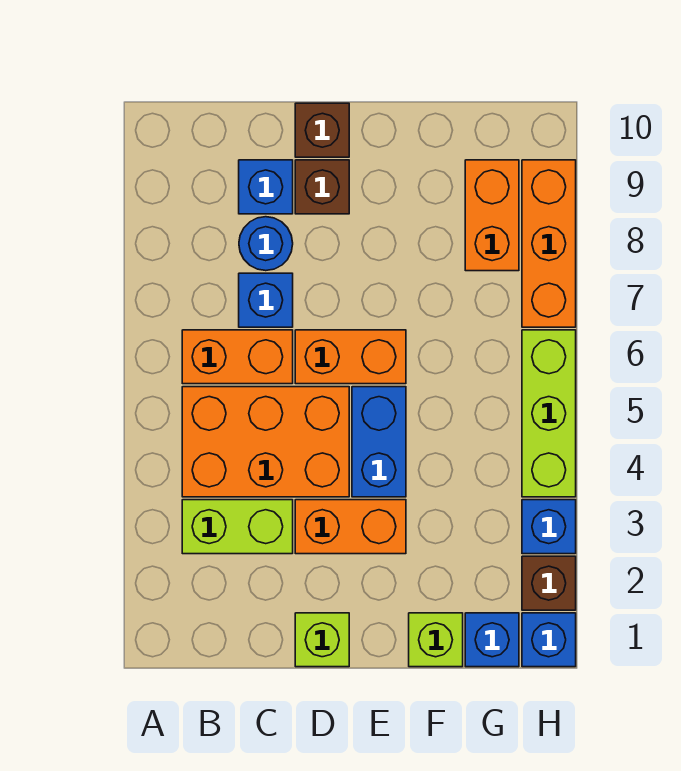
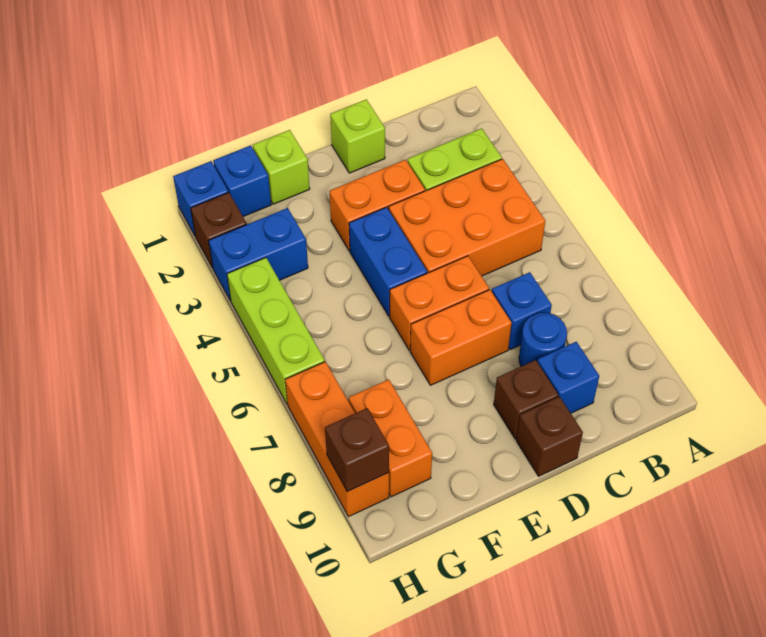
orange brick B6:C6 level 1 -> orange brick D7:E7 level 1
blue brick H3 level 1 -> blue brick G3:H3 level 1
none -> brown brick H9 level 2

